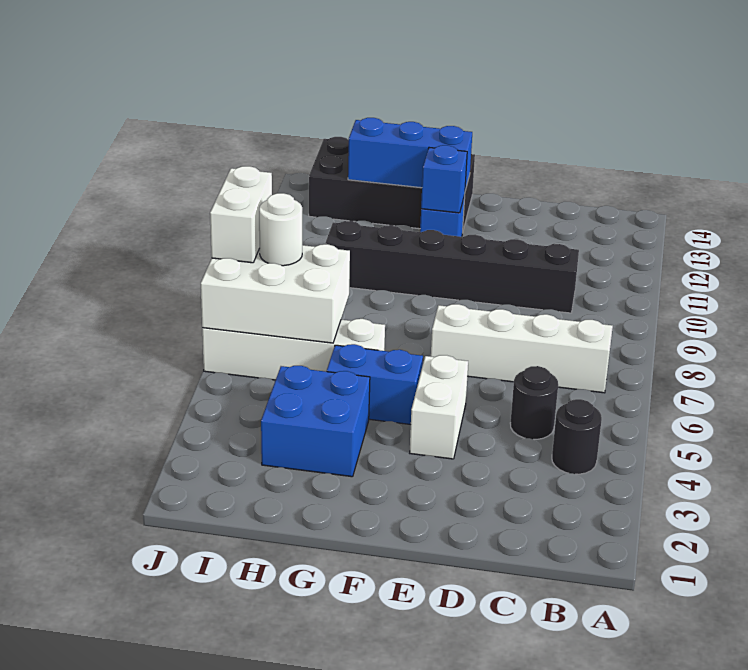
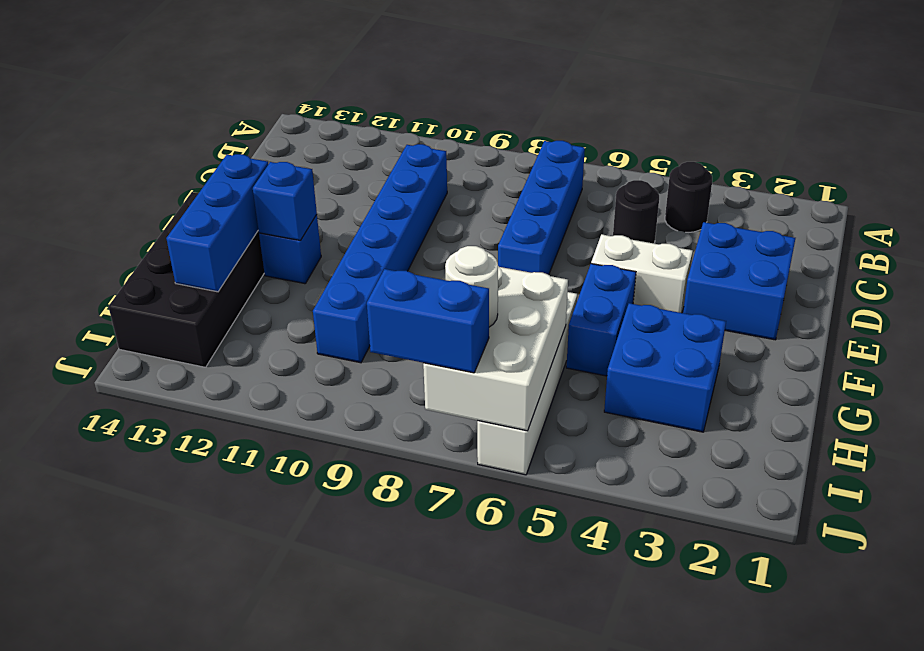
white brick B7:E7 level 1 -> blue brick B7:E7 level 1
black brick C10:H10 level 1 -> blue brick C10:H10 level 1
none -> blue brick D2:E3 level 1
white brick J7:J8 level 3 -> blue brick J7:J8 level 3

